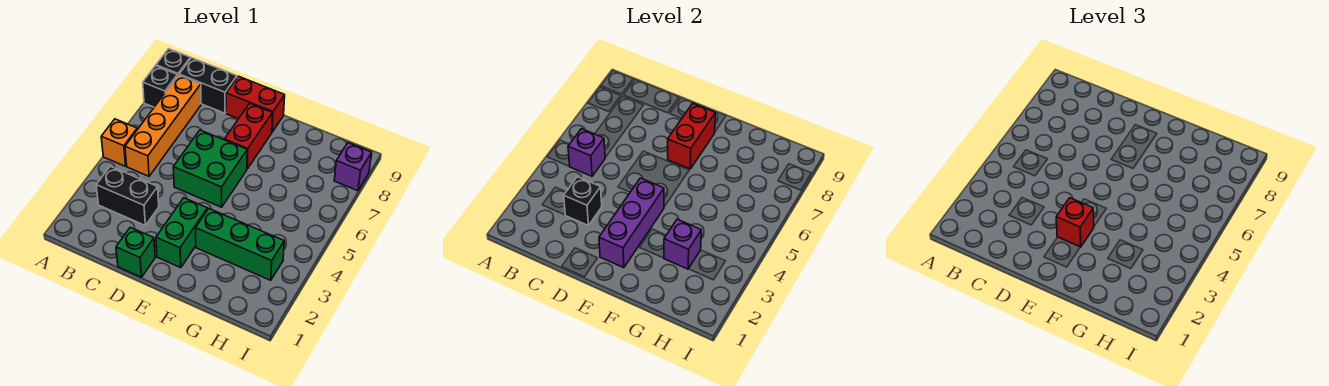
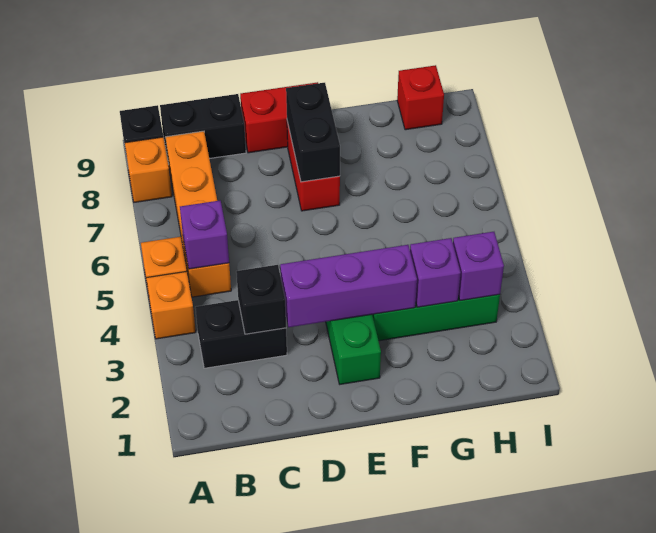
none -> orange brick A4 level 1
black brick A8 level 1 -> orange brick A8 level 1
green brick D1 level 1 -> none
green brick D5:E6 level 1 -> none
purple brick E2:E4 level 2 -> purple brick D3:F3 level 2
red brick E3 level 3 -> red brick H9 level 1
red brick E7:E8 level 2 -> black brick E7:E8 level 2
purple brick I8 level 1 -> purple brick H3 level 2

